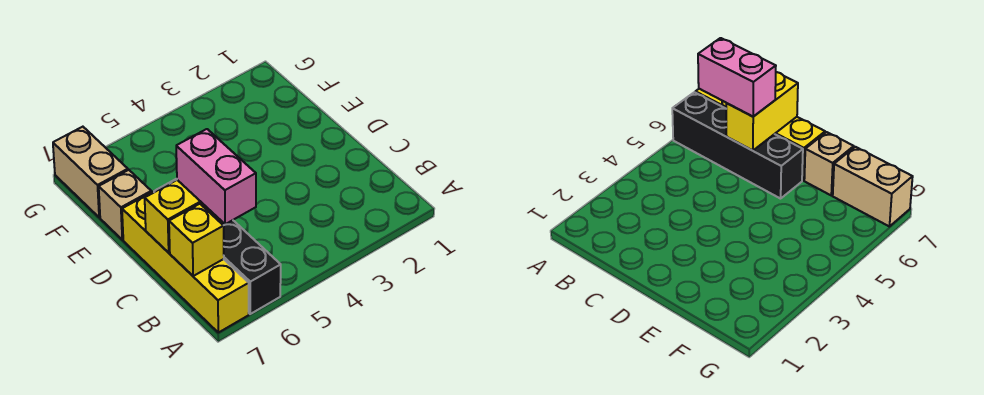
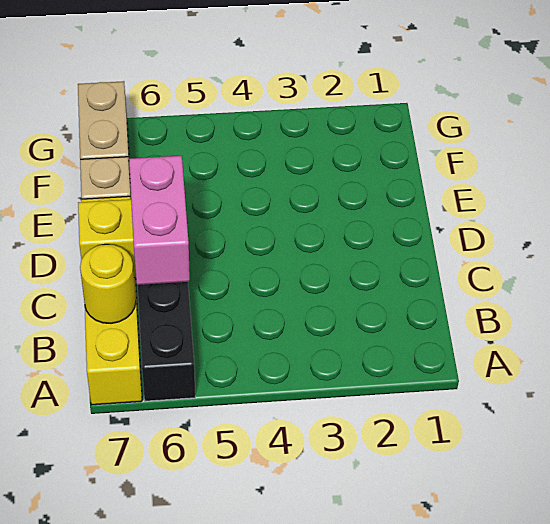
yellow brick B7 level 2 -> yellow round brick B7 level 2

